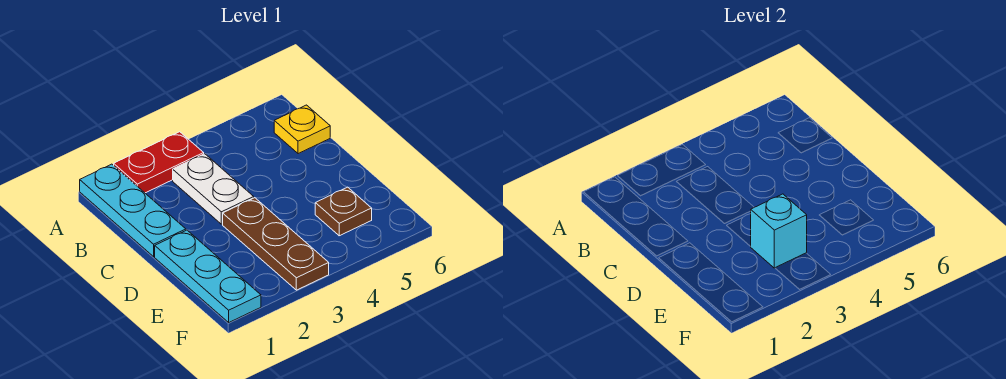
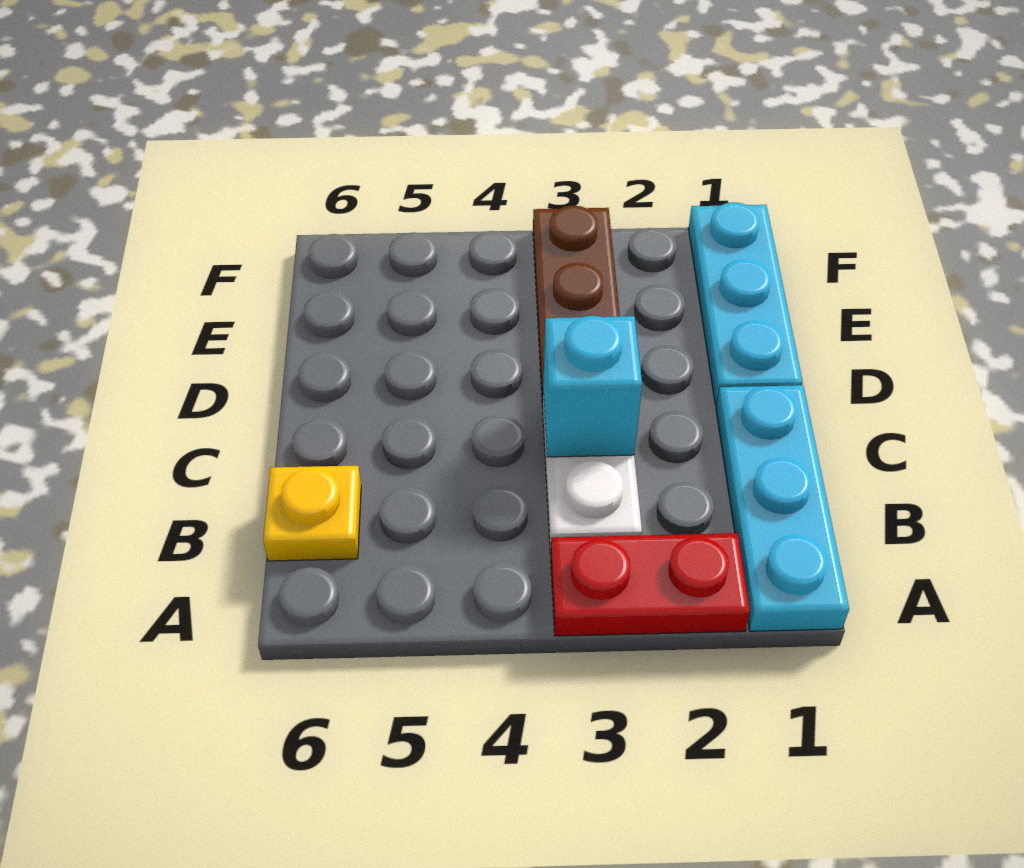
cyan brick E3 level 2 -> cyan brick C3 level 2
brown plate E5 level 1 -> none

